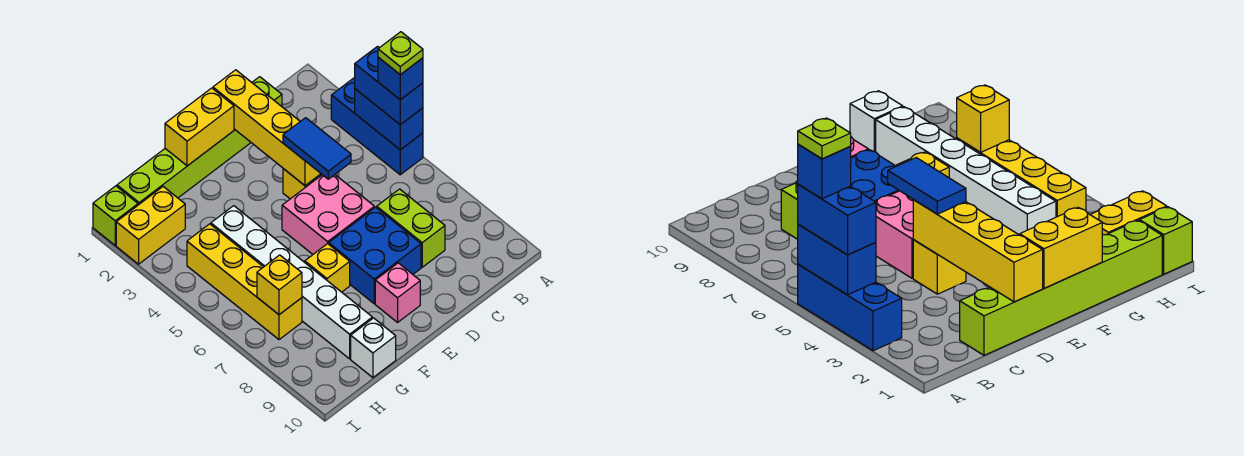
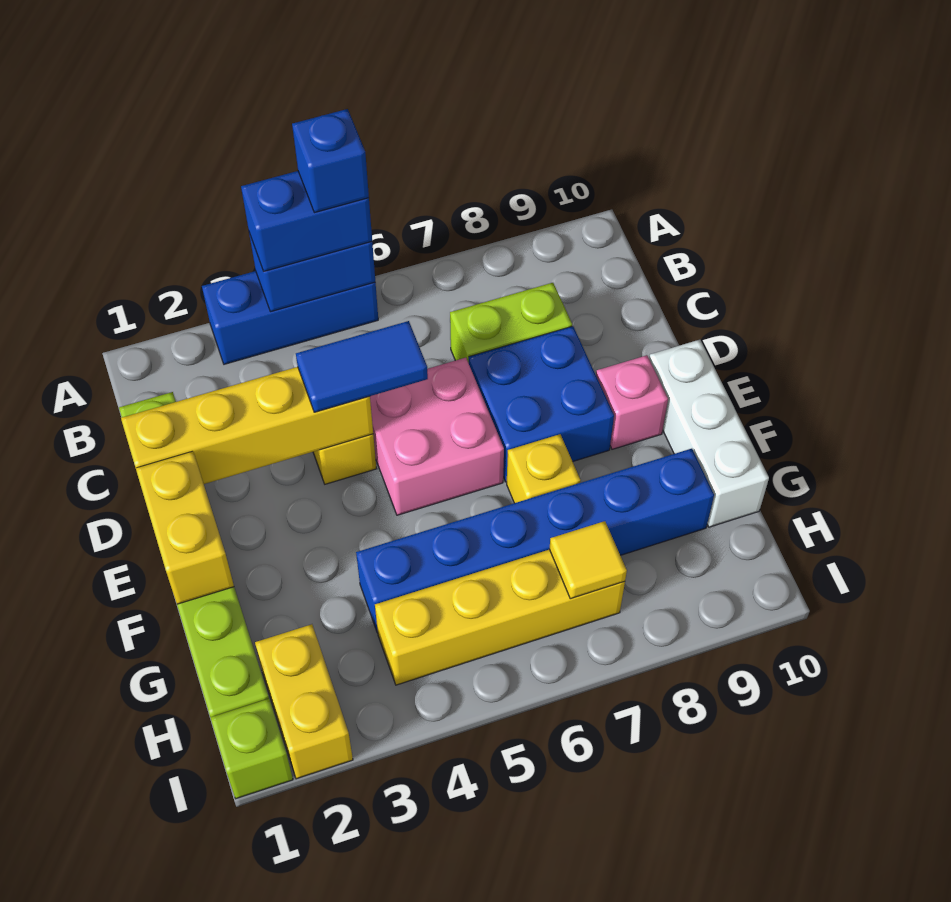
lime plate A5 level 5 -> none
white brick G4:G9 level 1 -> blue brick G4:G9 level 1
white brick G10 level 1 -> white brick E10:G10 level 1
yellow brick H7 level 2 -> yellow tile H7 level 2

